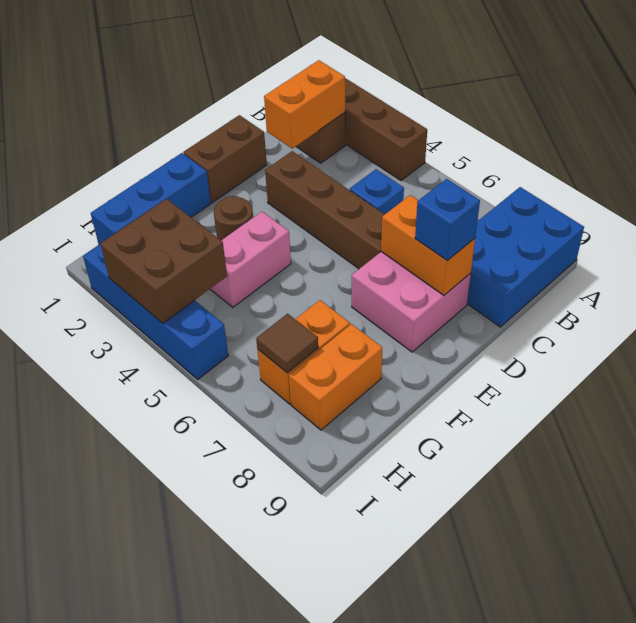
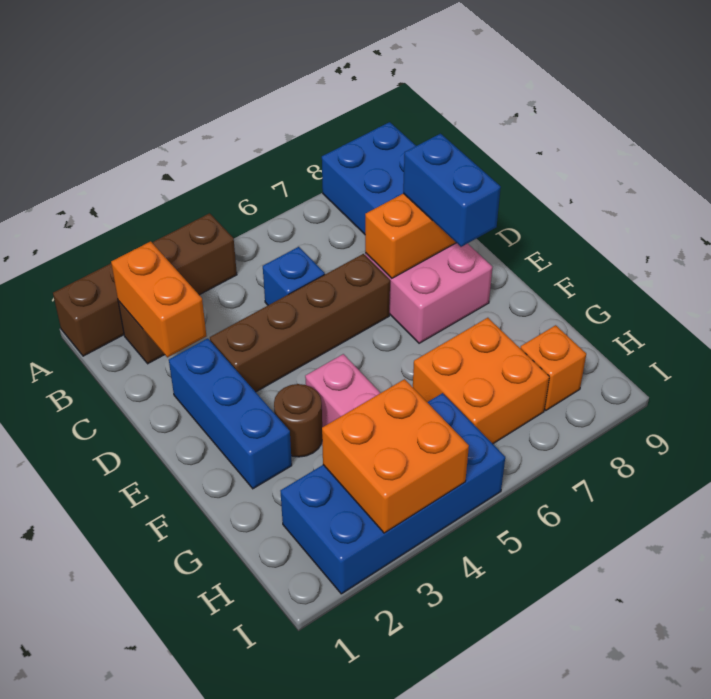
brown brick D1:E1 level 1 -> none
blue brick D8 level 3 -> blue brick D8:E8 level 3
blue brick F1:H1 level 1 -> blue brick D2:F2 level 1
orange brick G7:H7 level 1 -> orange brick G6:H7 level 1
orange brick G8:H8 level 1 -> orange brick H8 level 1
brown brick H3:I4 level 2 -> orange brick H3:I4 level 2
brown tile H7 level 2 -> none
blue brick I2:I5 level 1 -> blue brick H2:I5 level 1

